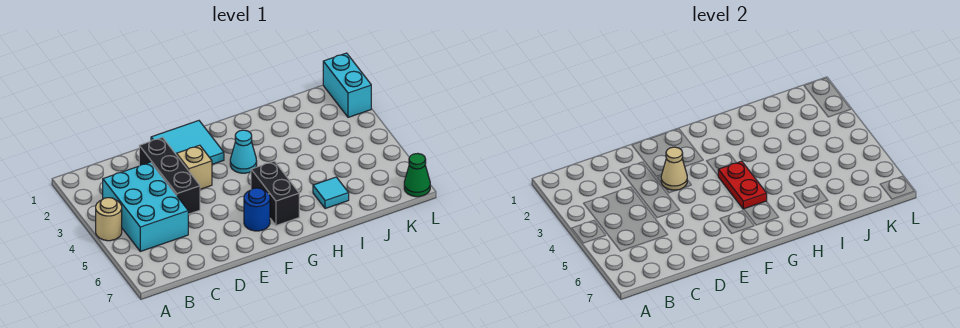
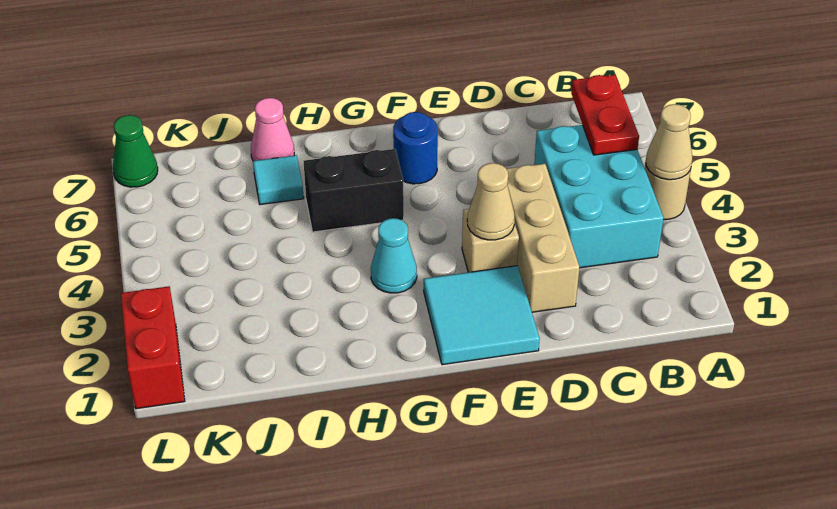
none -> tan cone A4 level 2
black brick D2:D4 level 1 -> tan brick D2:D4 level 1
red plate G4:G5 level 2 -> red plate B5:B6 level 2
black brick G5:G6 level 1 -> black brick G5:H5 level 1
none -> pink cone I7 level 1
cyan brick L1:L2 level 1 -> red brick L1:L2 level 1

